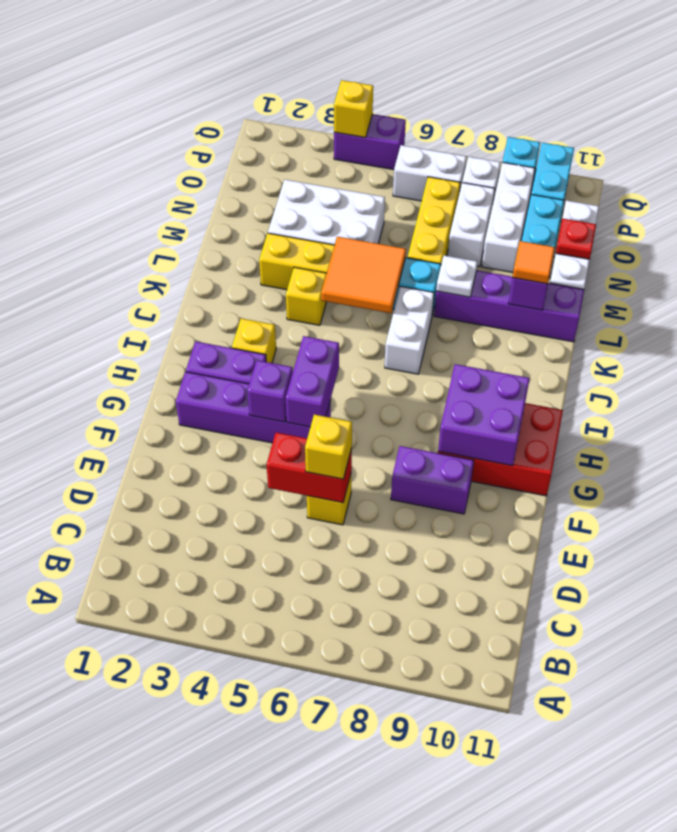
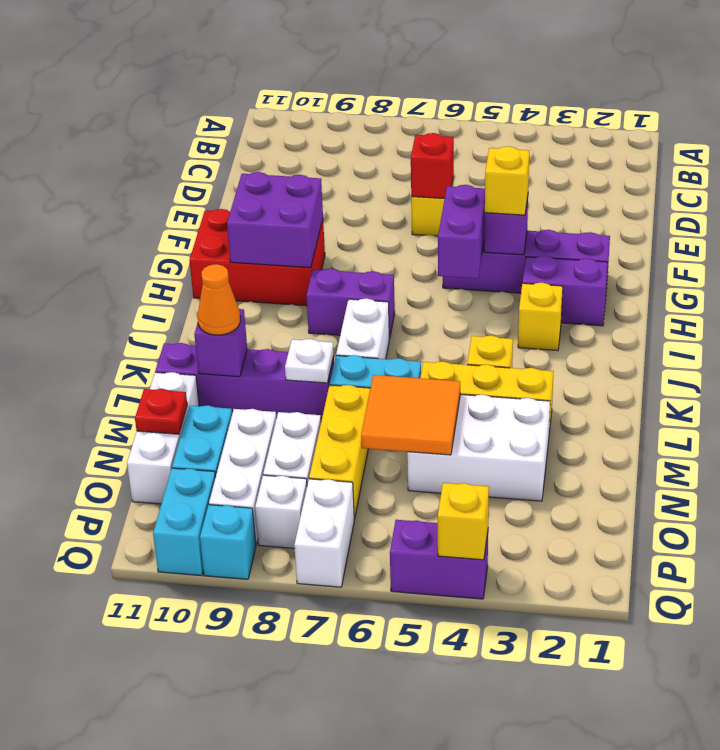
red brick E5:E6 level 2 -> red brick E6 level 2
yellow brick E6 level 3 -> yellow brick G4 level 3
purple brick F8:F9 level 1 -> purple brick I7:I8 level 1
orange tile K5:L6 level 2 -> orange tile M5:N6 level 2
orange tile L10 level 3 -> orange cone L10 level 3
white brick P6:P7 level 1 -> white brick P7:Q7 level 1

